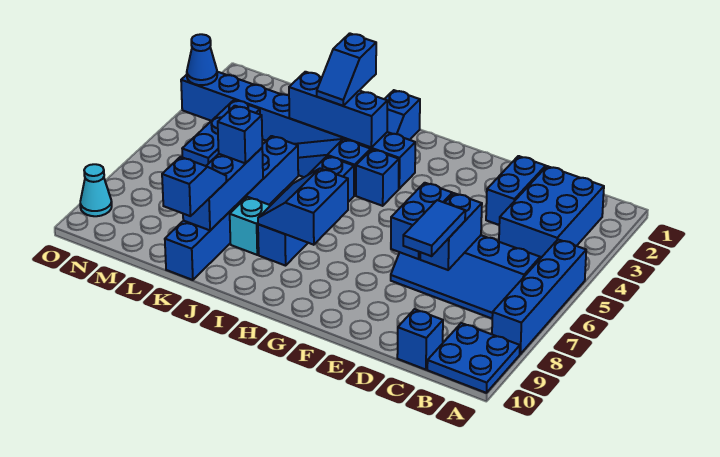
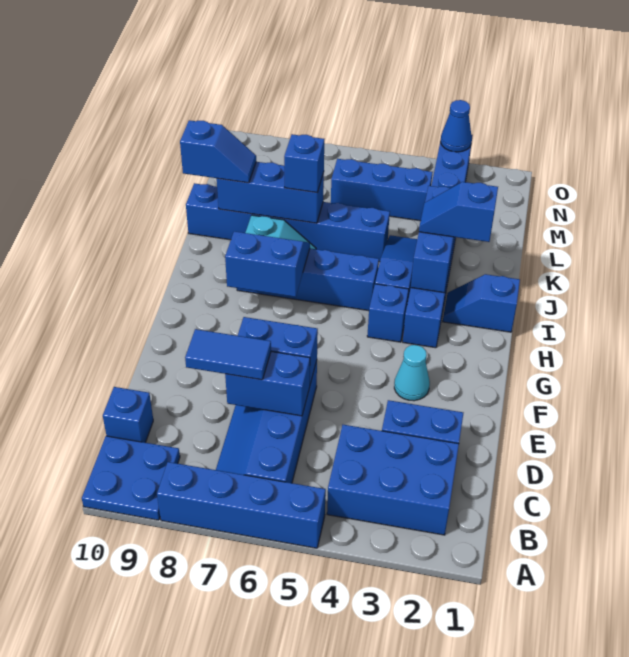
cyan cone O9 level 1 -> cyan cone F3 level 1

